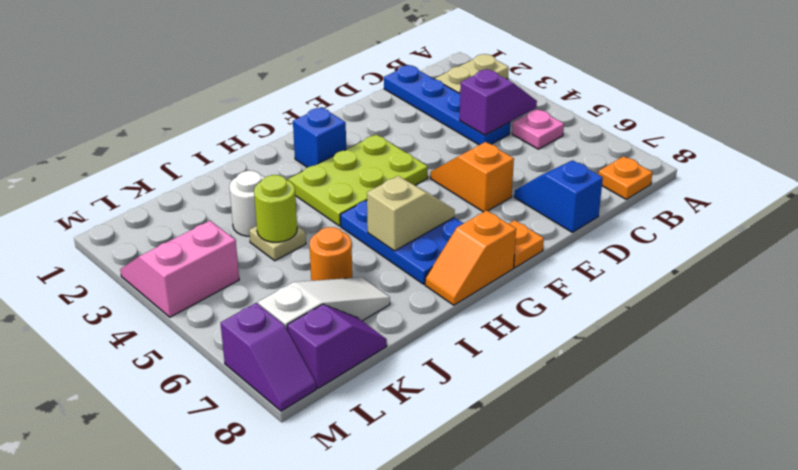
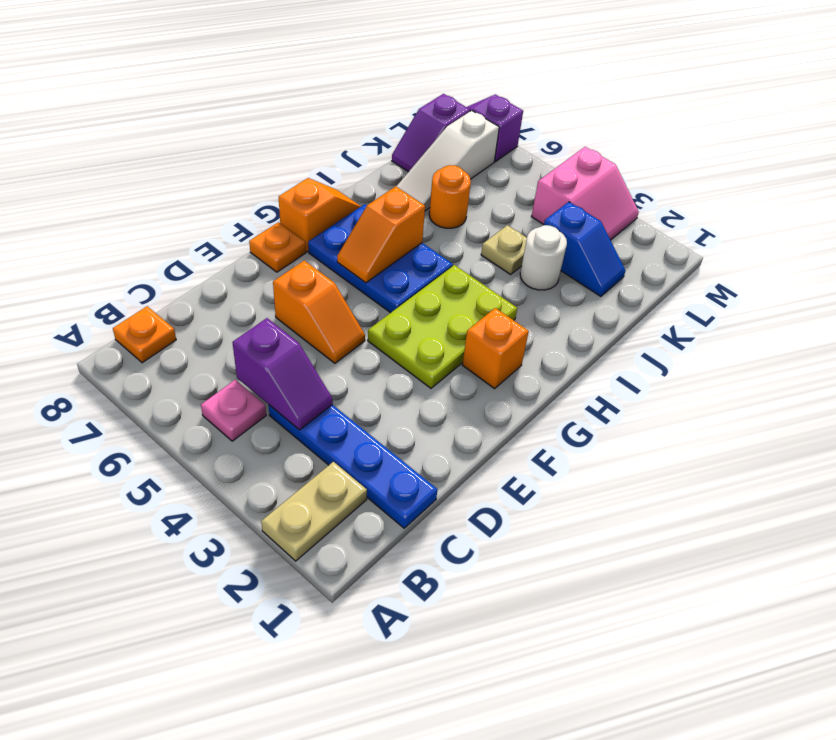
purple slope B4:C4 level 2 top C -> purple slope C4:C5 level 2 top 5
blue slope D7:D8 level 1 top 8 -> blue slope K2:K3 level 1 top 3
blue brick G2 level 1 -> orange brick G2 level 1
tan slope G6:H6 level 2 top H -> orange slope G6:H6 level 2 top H
lime round brick J4 level 2 -> none

